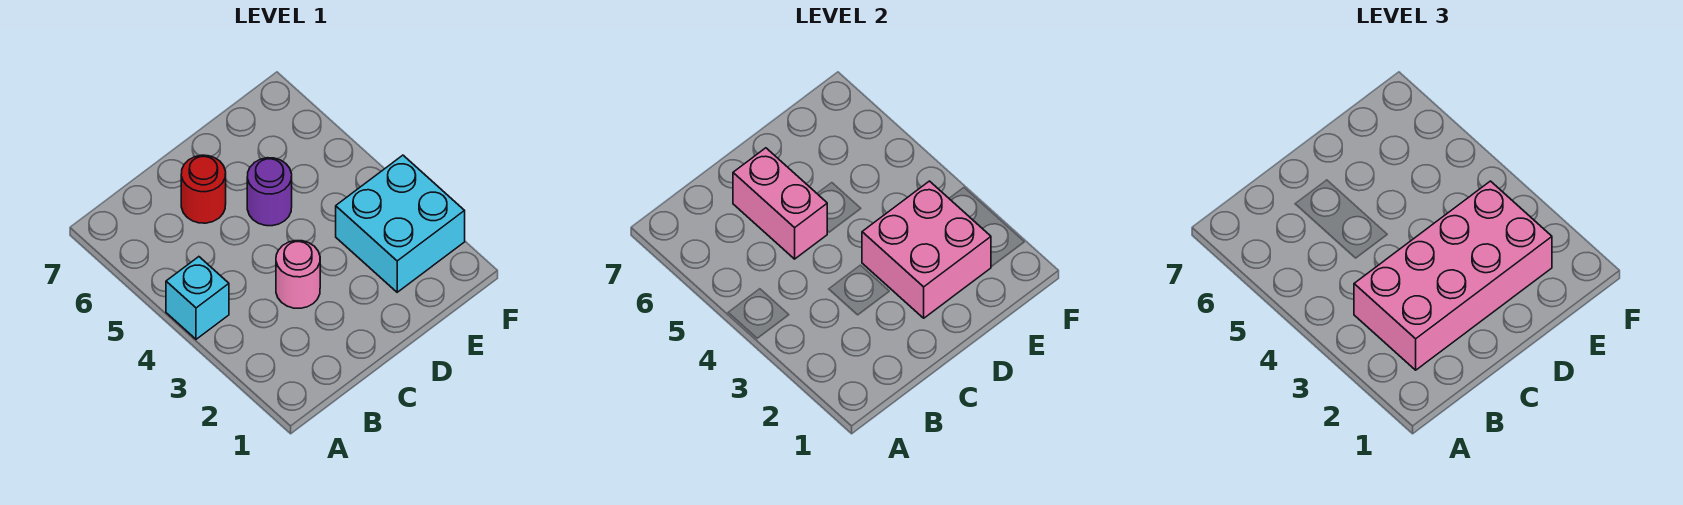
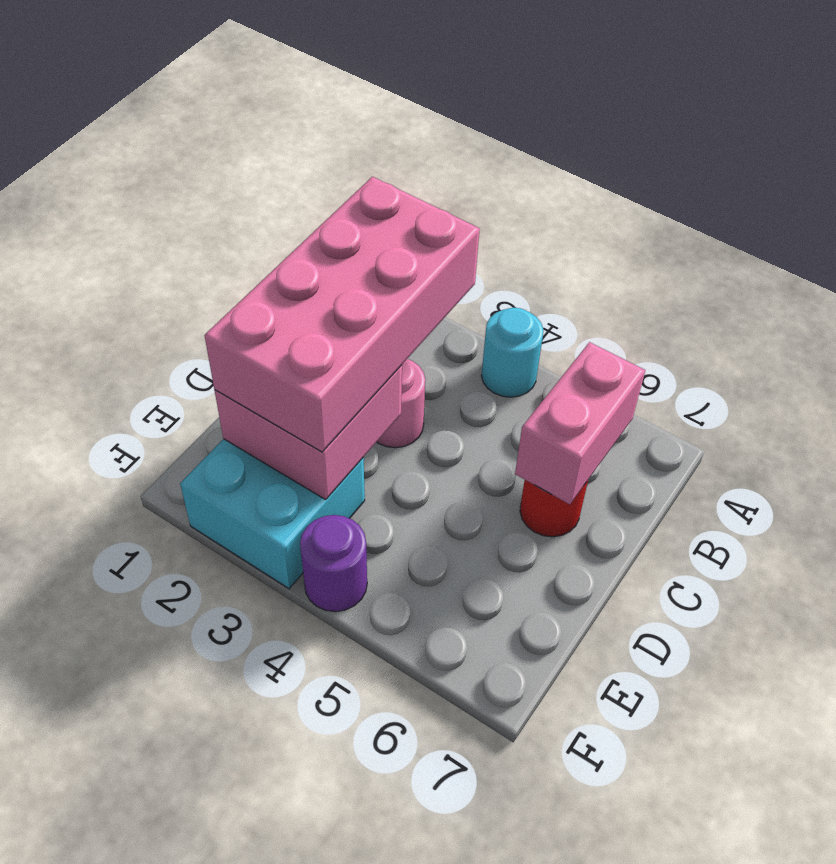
cyan brick A4 level 1 -> cyan round brick A4 level 1
pink brick C5:C6 level 2 -> pink brick B6:C6 level 2
purple round brick D5 level 1 -> purple round brick F4 level 1

